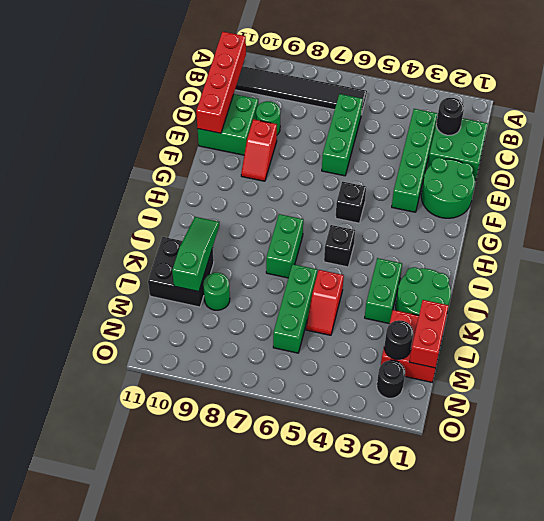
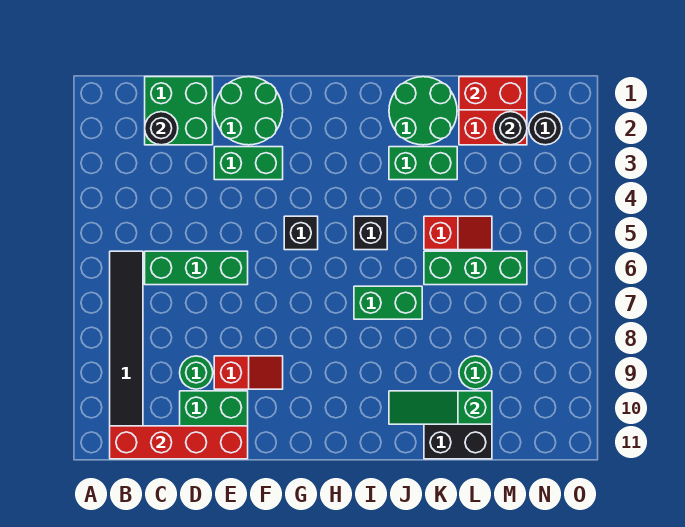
green brick C3:F3 level 1 -> green brick E3:F3 level 1

